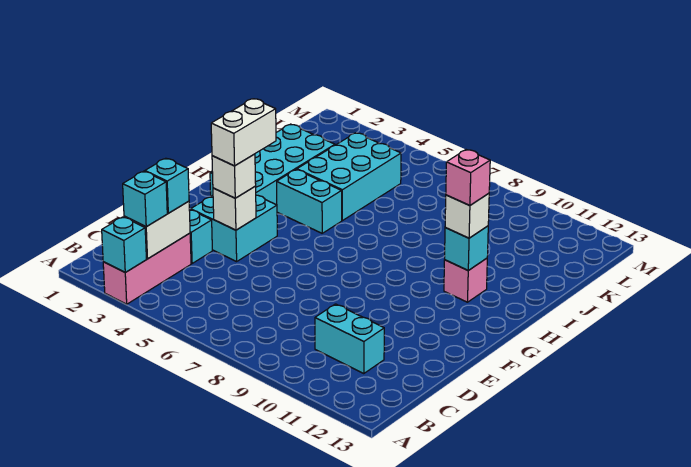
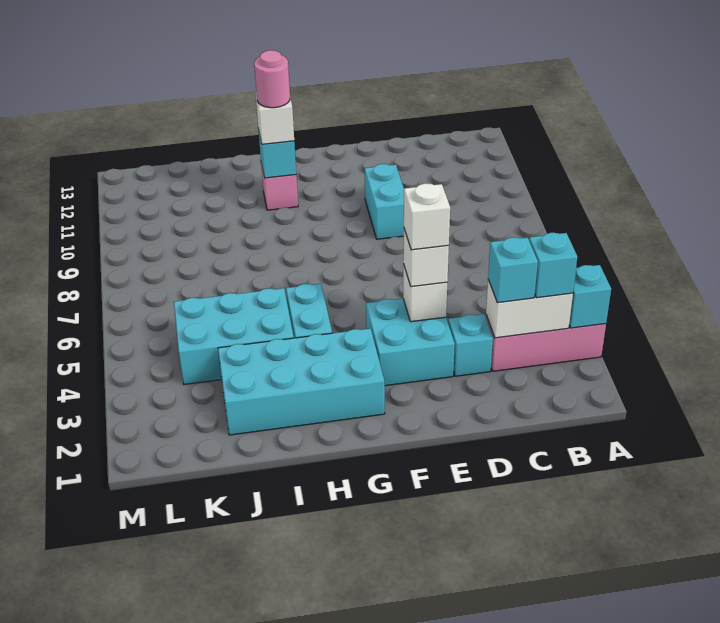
cyan brick C10:C11 level 1 -> cyan brick E9:E10 level 1
white brick E4:F4 level 4 -> white brick E4 level 4
pink brick H11 level 4 -> pink round brick H11 level 4

